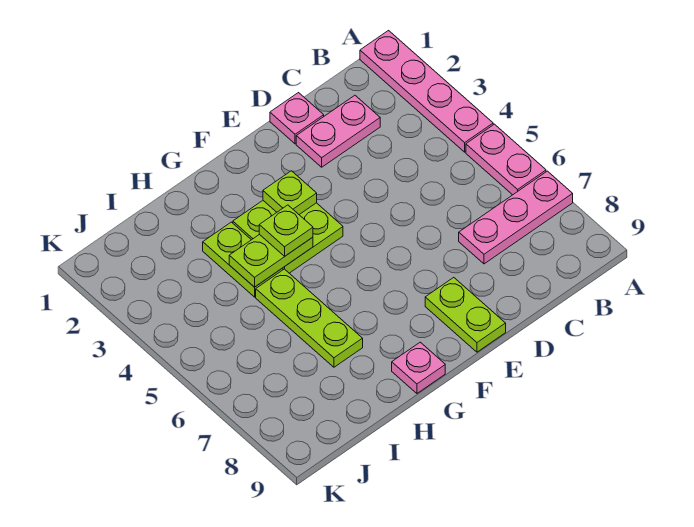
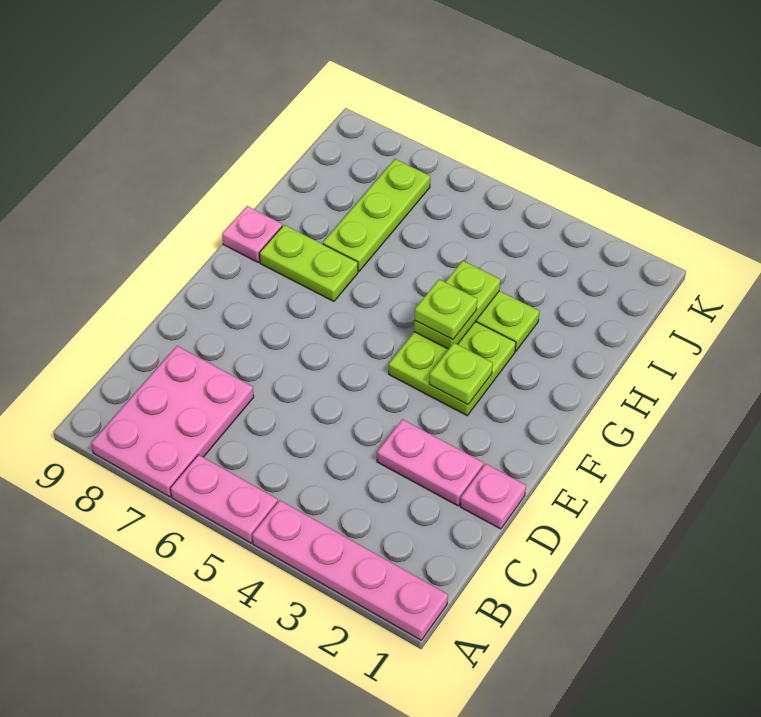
pink plate A7:C7 level 1 -> pink plate A7:C8 level 1
pink plate C2:D2 level 1 -> pink plate D2:D3 level 1
lime plate E8:E9 level 1 -> lime plate G7:G8 level 1
lime plate H5:H7 level 1 -> lime plate H7:J7 level 1

